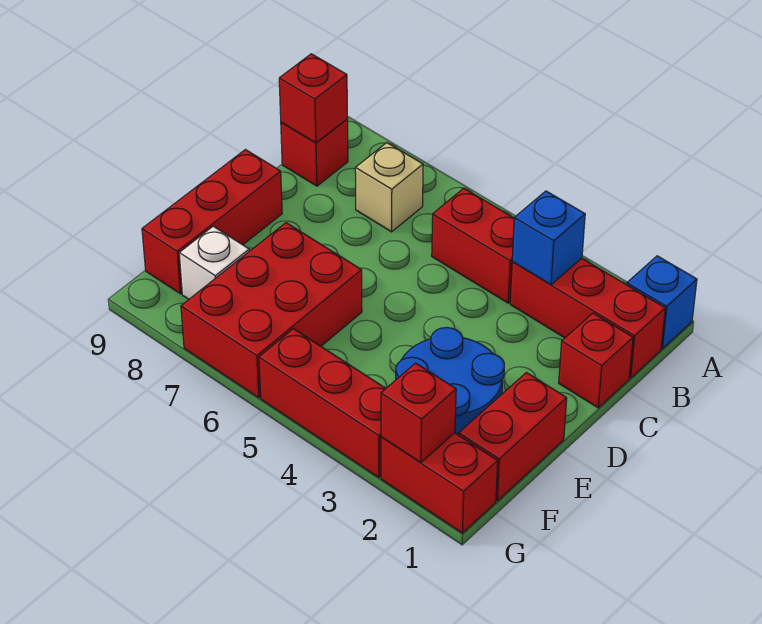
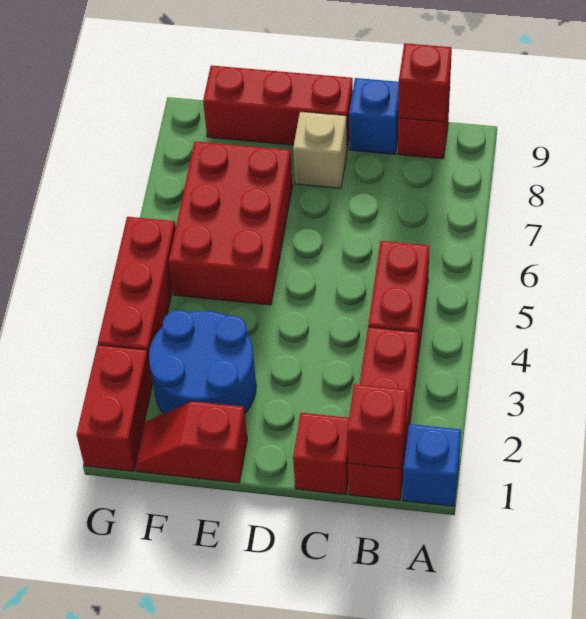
blue brick B3 level 2 -> blue brick C9 level 1
tan brick B7 level 1 -> tan brick D8 level 1
red brick E1:F1 level 1 -> red slope E1:F1 level 1 top E
red brick E6:G7 level 1 -> red brick E5:F7 level 1
white brick F8 level 1 -> none
red brick G2 level 2 -> red brick B1 level 2

